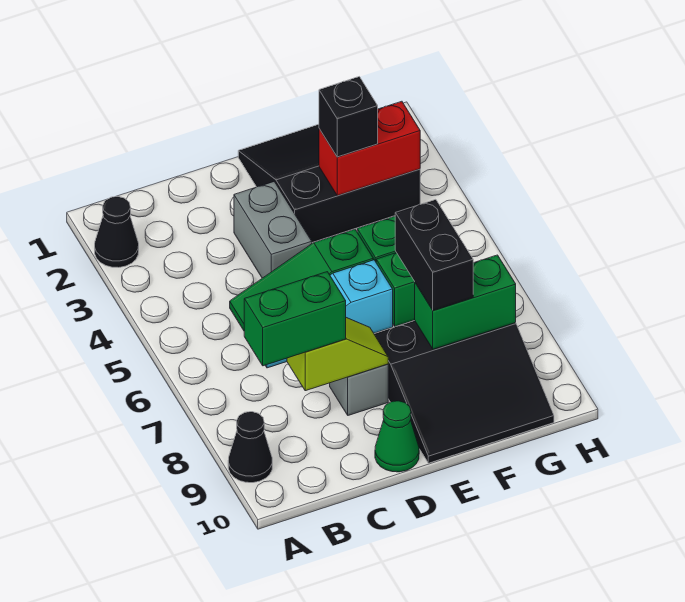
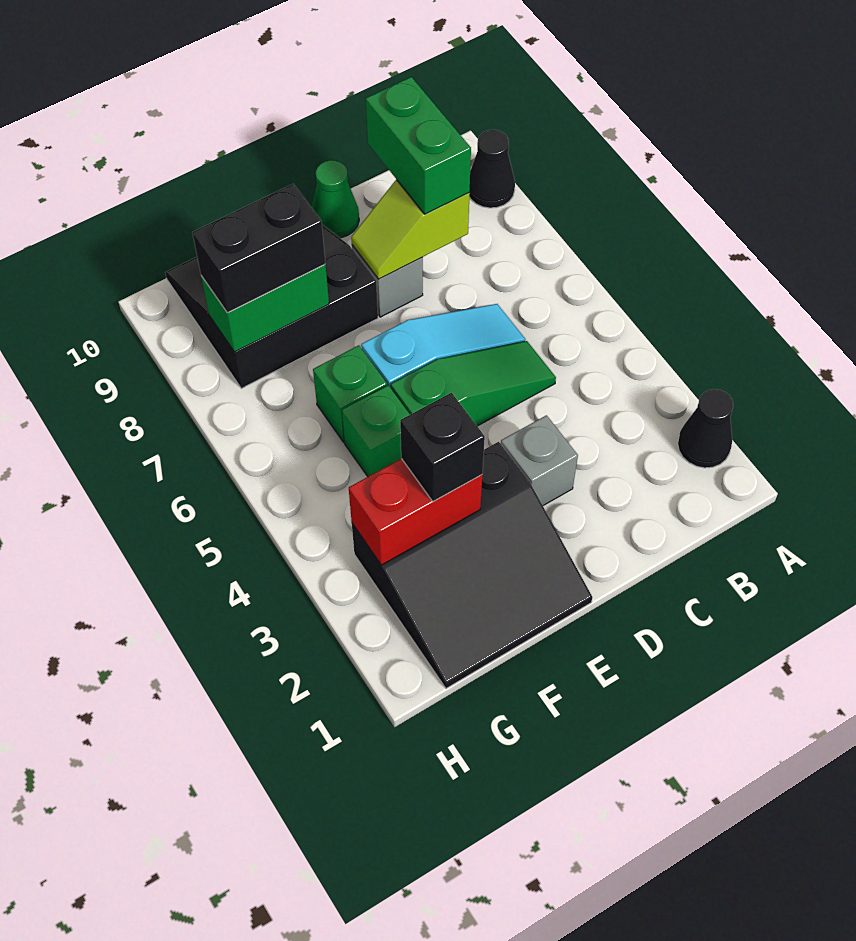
green brick B8:C8 level 3 -> green brick C8:C9 level 3
grey brick D3:D4 level 1 -> grey brick D3 level 1
black brick F7:F8 level 3 -> black brick F8:G8 level 3

